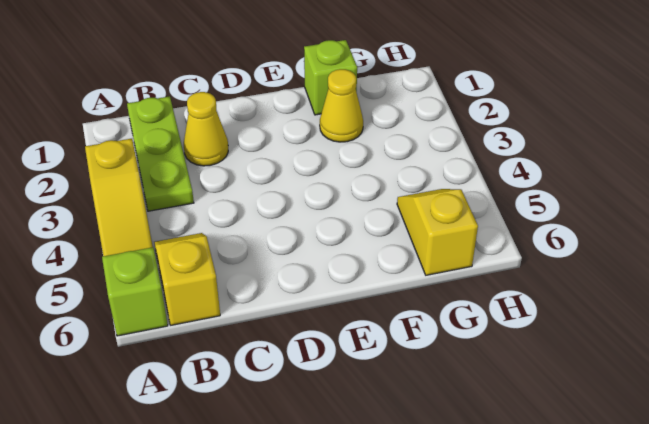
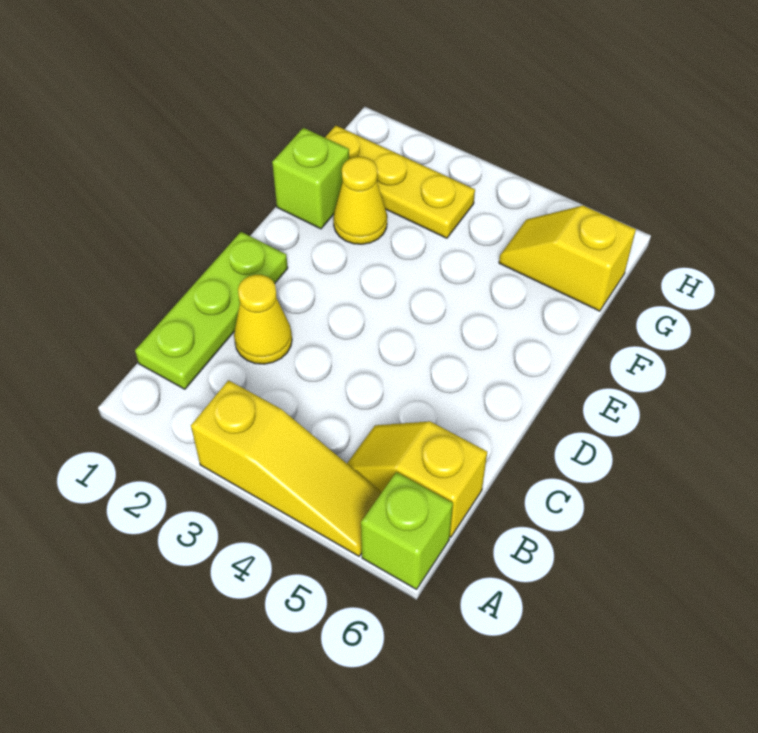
lime plate B1:B3 level 1 -> lime plate B1:D1 level 1
none -> yellow plate G1:G3 level 1

